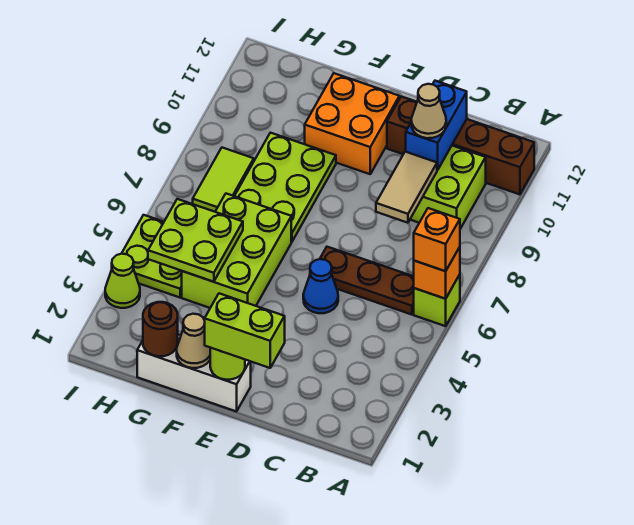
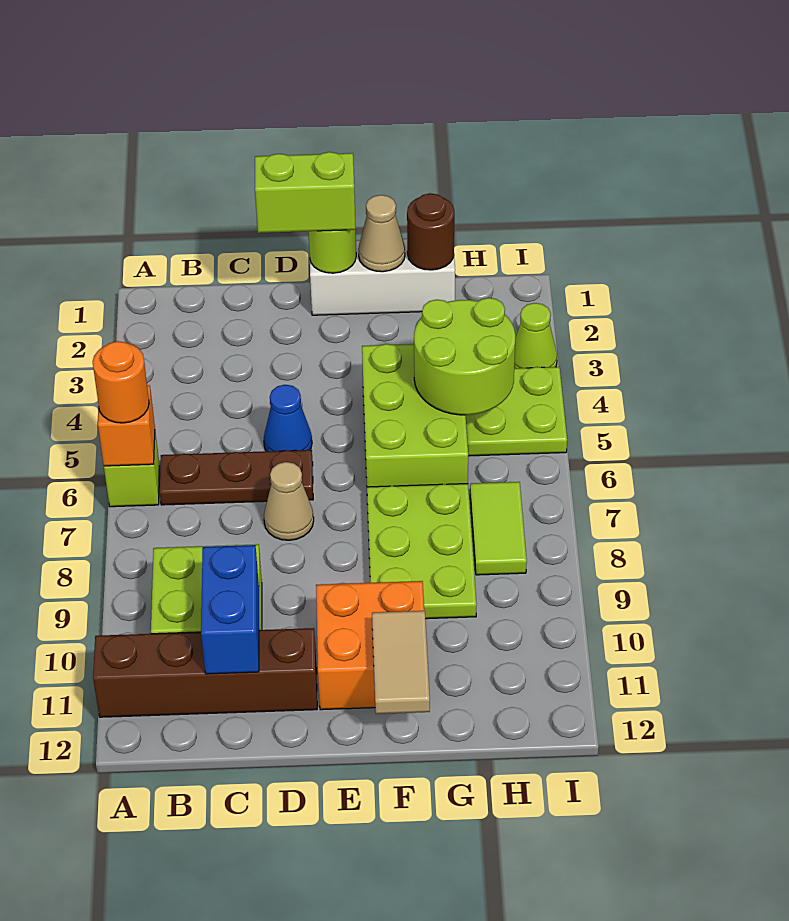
orange brick A6 level 3 -> orange round brick A6 level 3
tan tile C8:C9 level 2 -> tan tile F11:F12 level 2
tan cone C10 level 3 -> tan cone D7 level 1
lime plate G4:H5 level 2 -> lime round brick G4:H5 level 2

